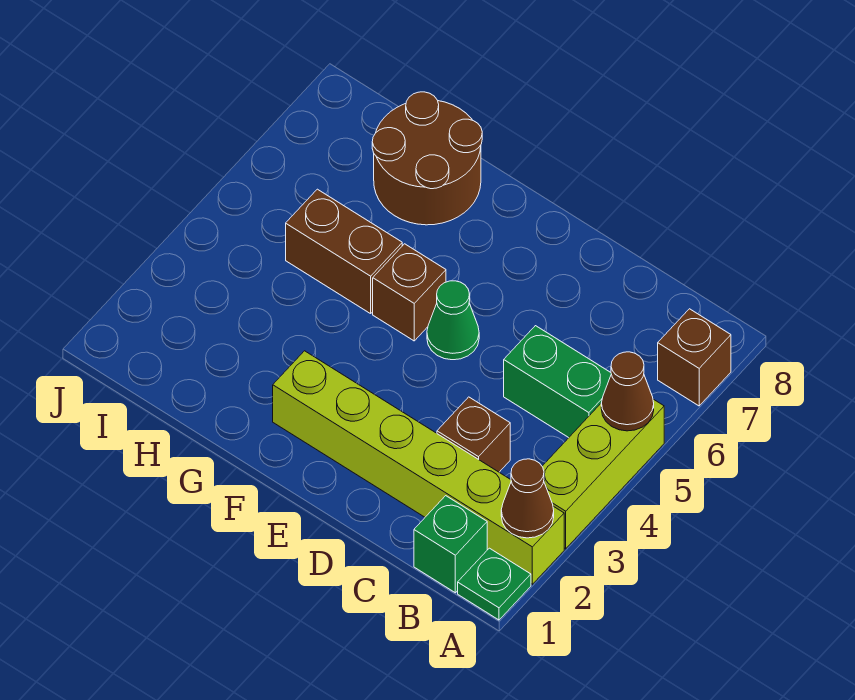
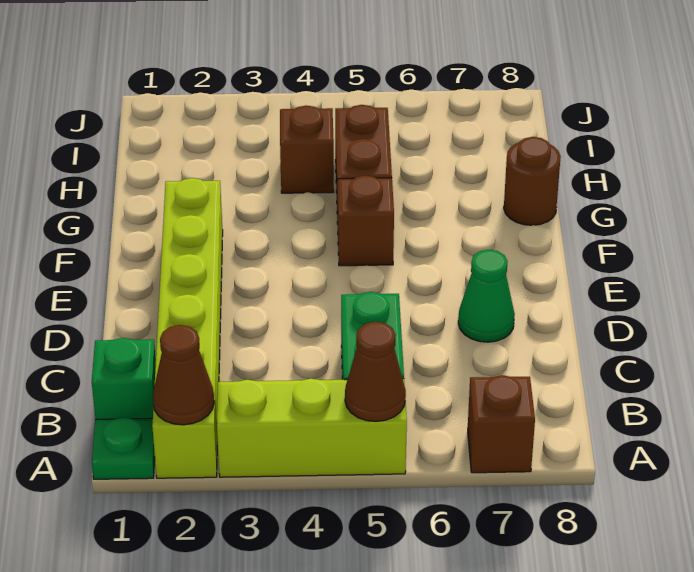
brown brick C3 level 1 -> brown brick H4 level 1
green cone E5 level 1 -> green cone D7 level 1
brown round brick G7:H8 level 1 -> brown round brick G8 level 1

